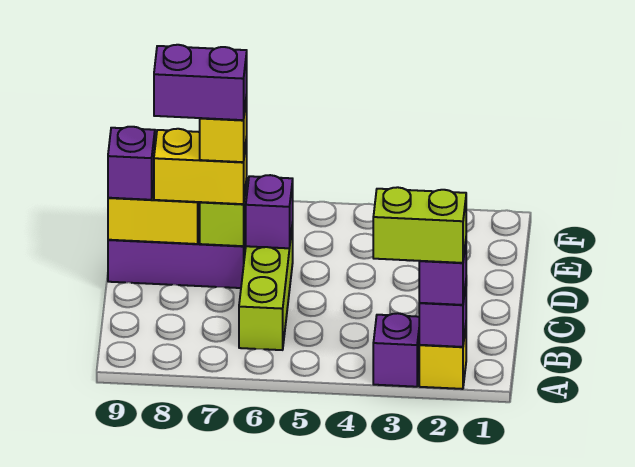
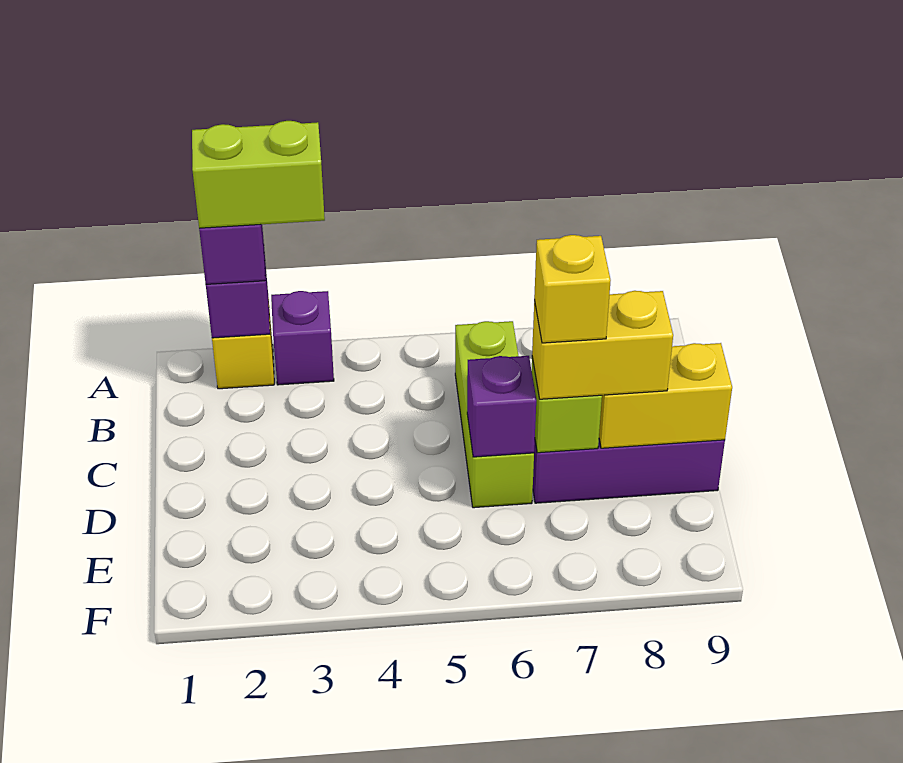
purple brick D7:D8 level 5 -> none
purple brick D9 level 3 -> none

